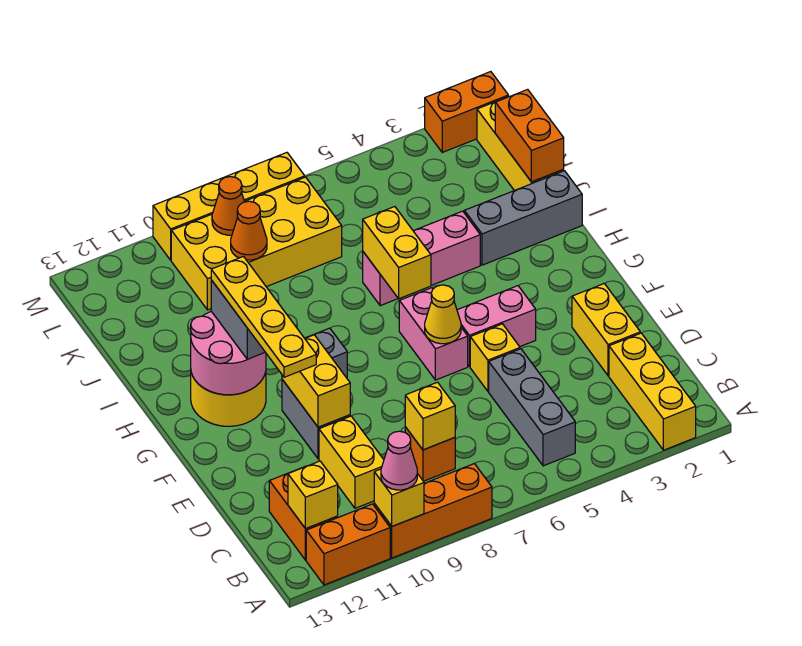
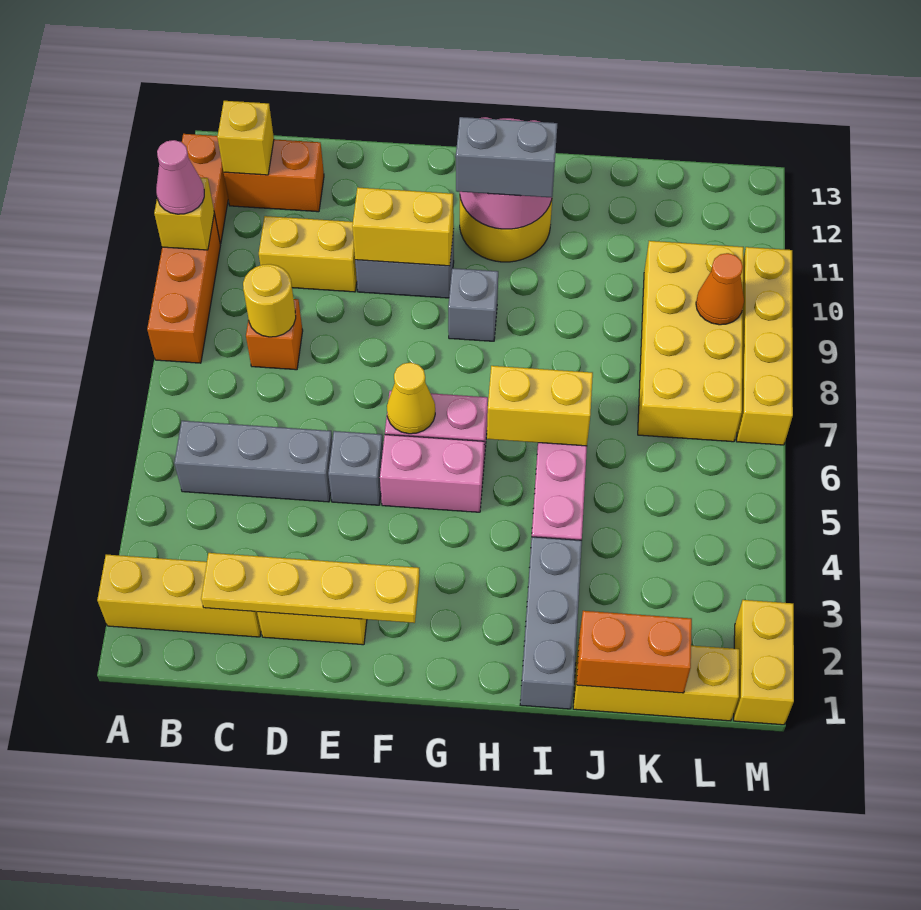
yellow brick C8 level 2 -> yellow round brick C8 level 2
yellow brick E5 level 1 -> grey brick E5 level 1
yellow plate E11:H11 level 4 -> yellow plate C2:F2 level 2
pink brick F4:F5 level 1 -> pink brick F5:G5 level 1
orange cone K9 level 2 -> none
orange brick M1:M2 level 1 -> yellow brick M1:M2 level 1

